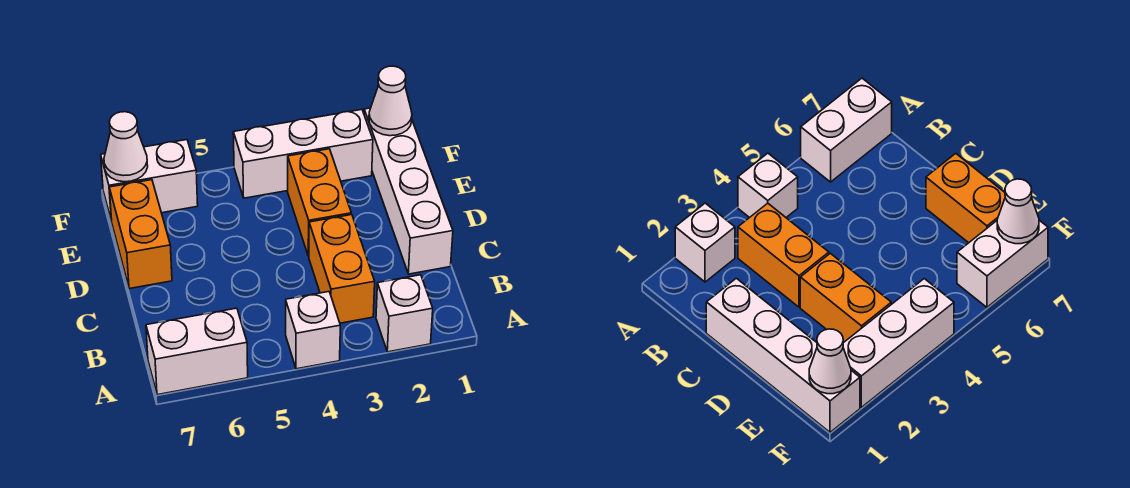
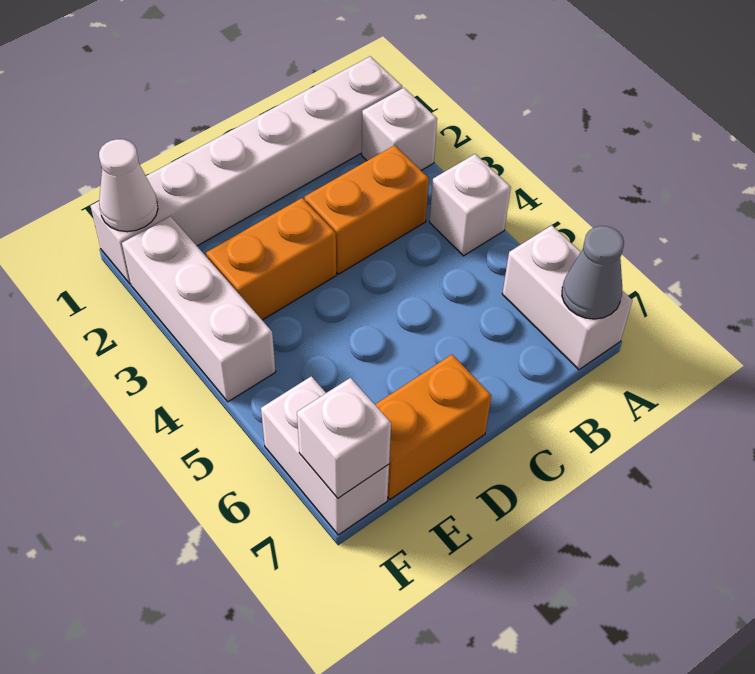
none -> grey cone A7 level 2
white brick C1:F1 level 1 -> white brick A1:F1 level 1
white cone F7 level 2 -> white brick F7 level 2

